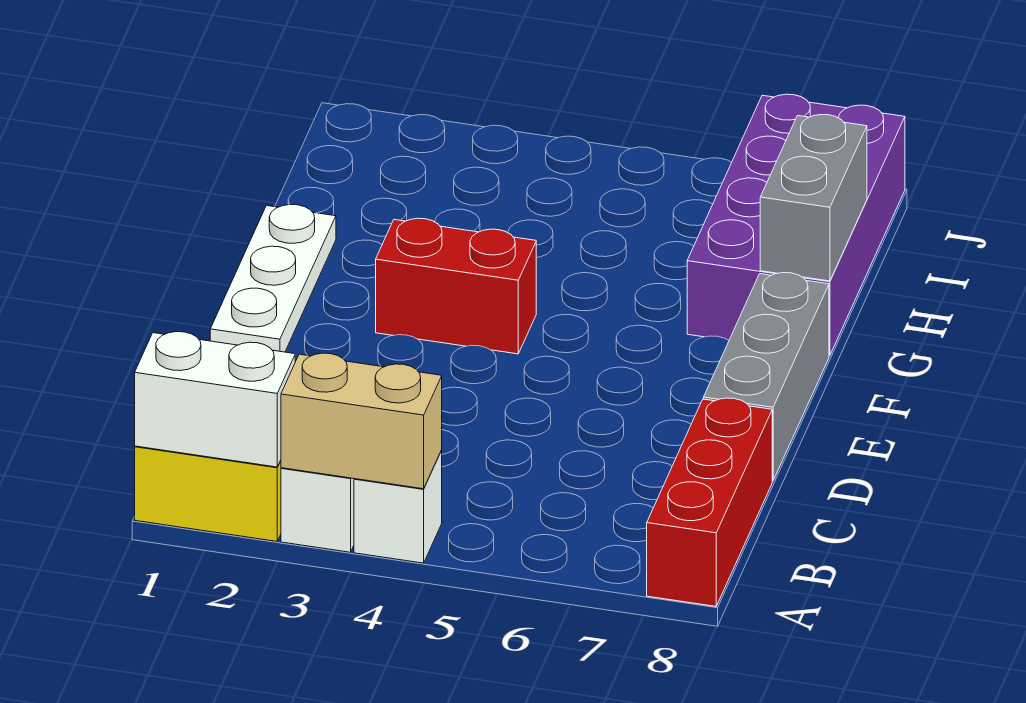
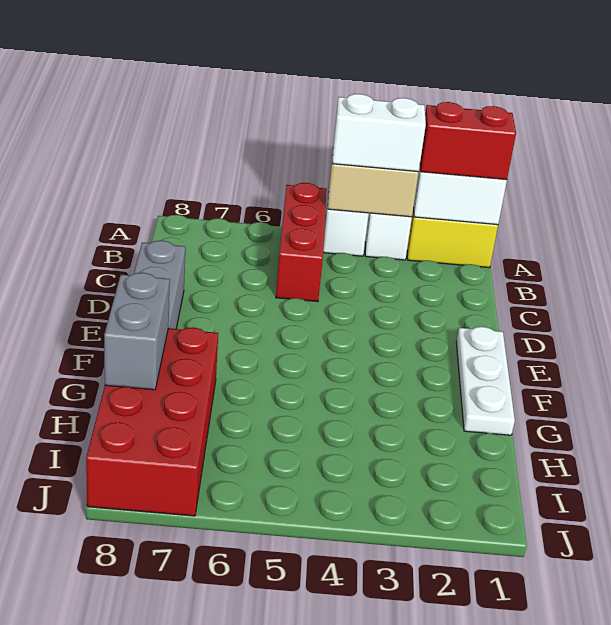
none -> white brick A3:A4 level 3
red brick A8:C8 level 1 -> red brick A5:C5 level 1
red brick F3:F4 level 1 -> red brick A1:A2 level 3
purple brick G7:J8 level 1 -> red brick G7:J8 level 1

